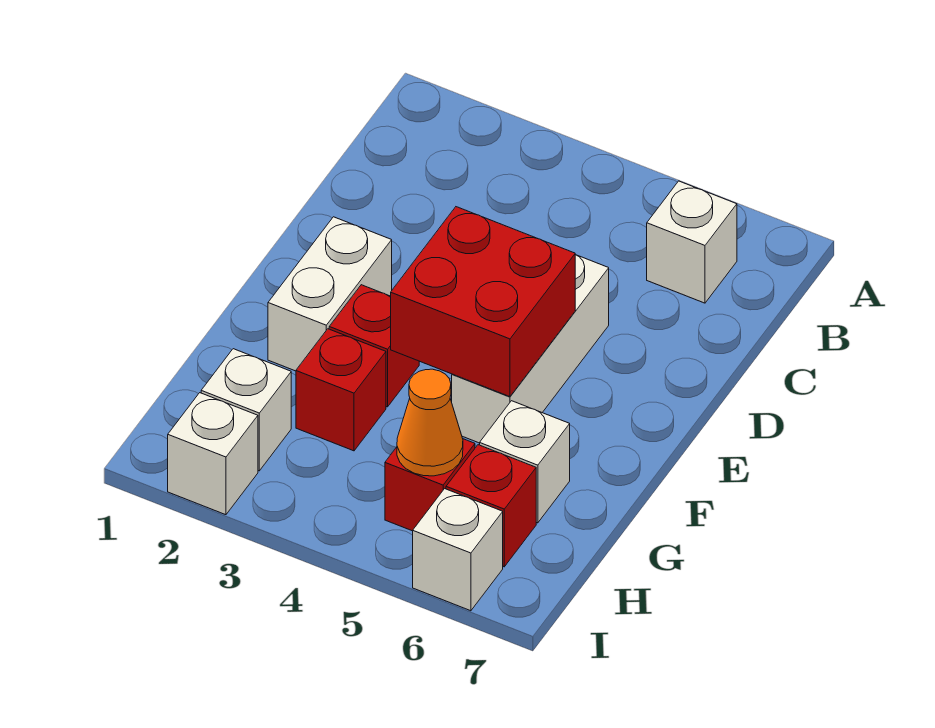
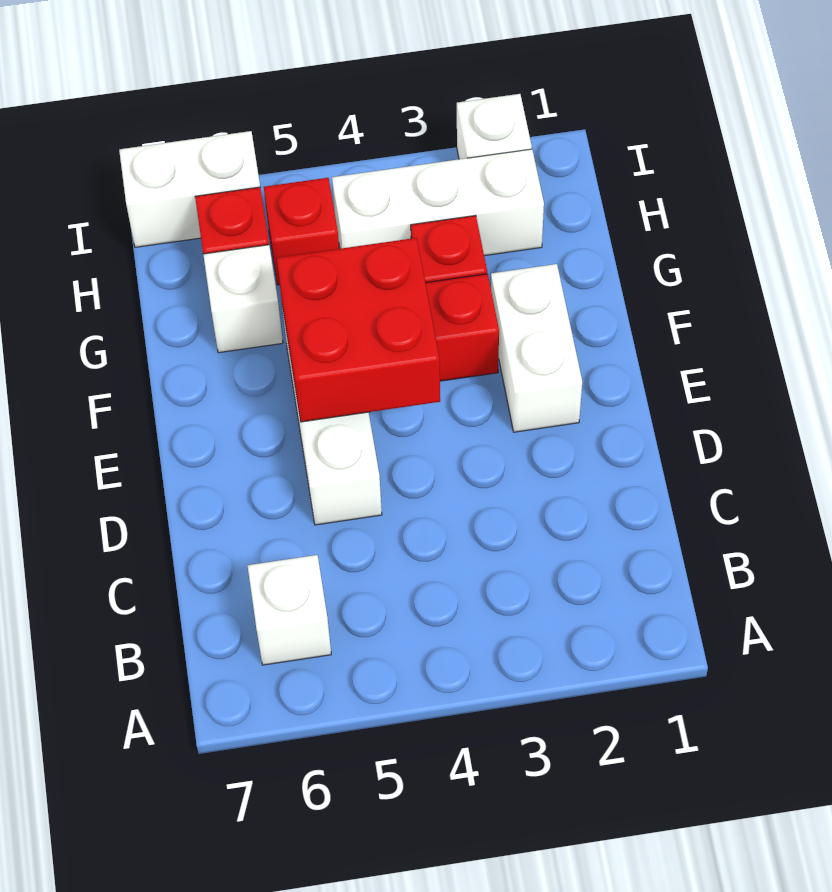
white brick H2 level 1 -> white brick H2:H4 level 1
orange cone H5 level 2 -> none
white brick I6 level 1 -> white brick I6:I7 level 1

